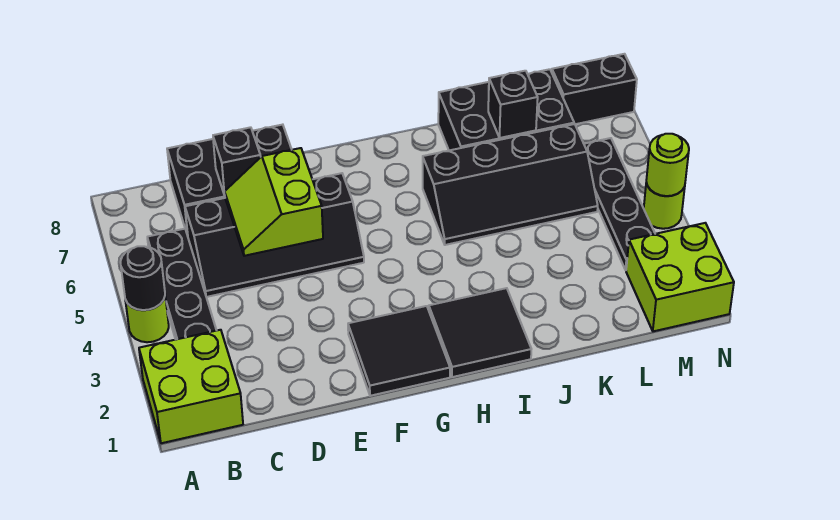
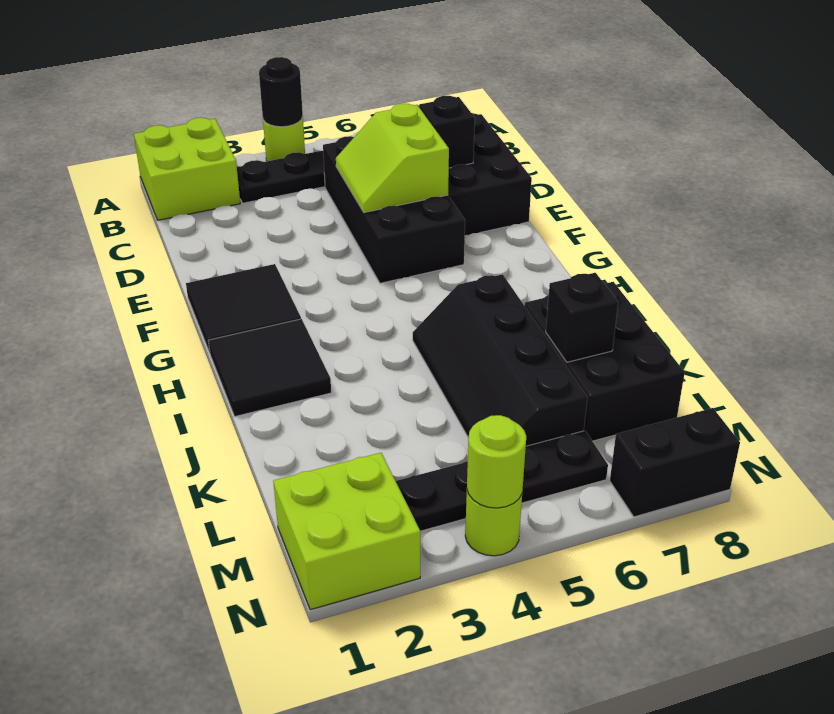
black slope C5:F6 level 1 top 6 -> black brick C5:F6 level 1
lime slope D5:E6 level 2 top E -> lime slope D5:E6 level 2 top 6
black brick M8:N8 level 1 -> black brick N7:N8 level 1

